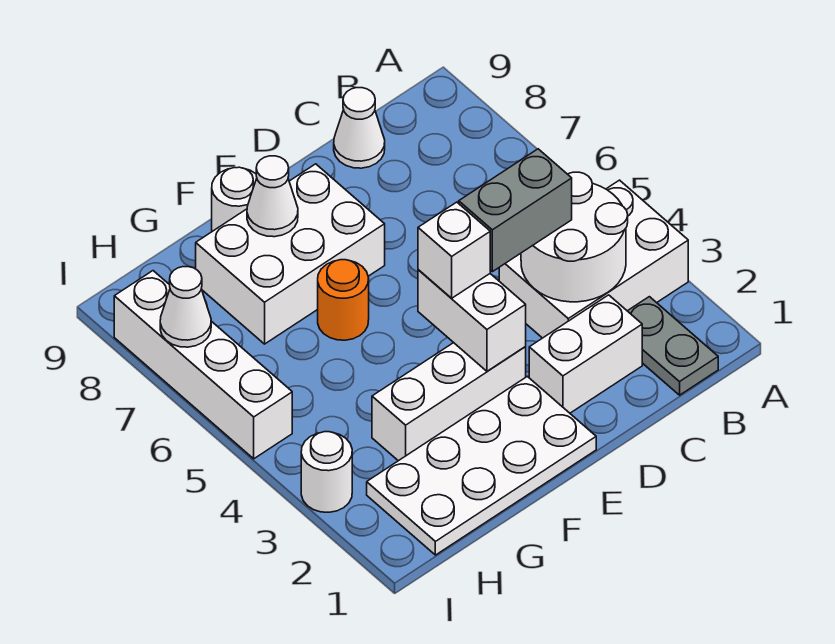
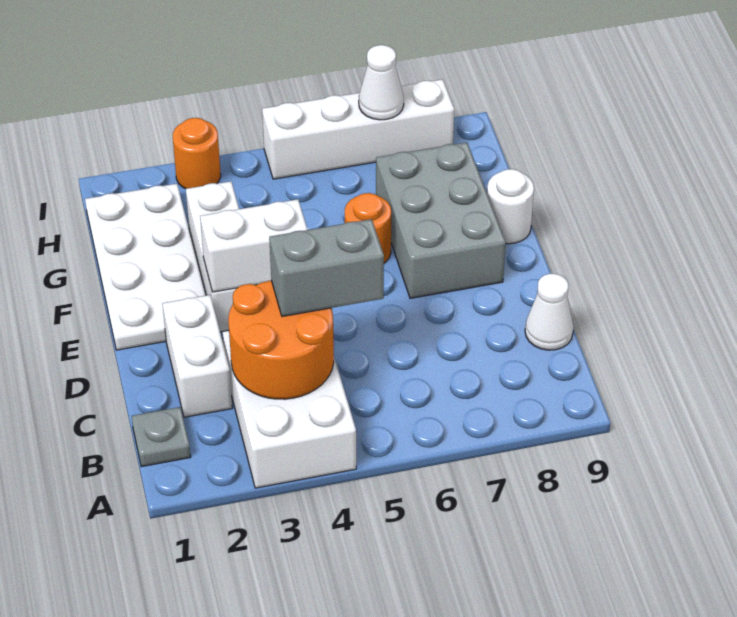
grey plate B1:B2 level 1 -> grey plate B1 level 1
white round brick B3:C4 level 2 -> orange round brick B3:C4 level 2
grey brick C4:D4 level 3 -> grey brick C4:C5 level 3
white brick E4 level 3 -> none
white brick E7:G8 level 1 -> grey brick E7:G8 level 1
white cone F8 level 2 -> none
white round brick I3 level 1 -> orange round brick I3 level 1

